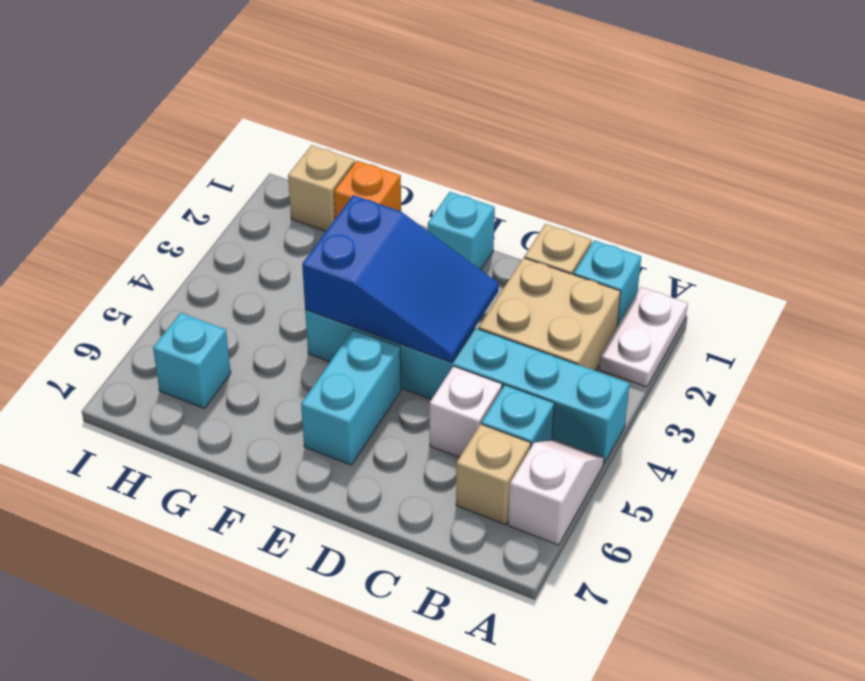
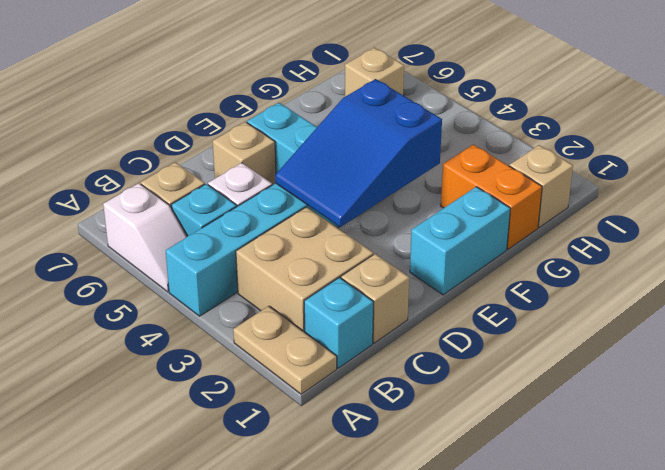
white plate A1:A2 level 1 -> tan plate A1:A2 level 1
none -> tan brick D6 level 1
cyan brick E1 level 1 -> cyan brick E1:F1 level 1
orange brick G1 level 1 -> orange brick G1:G2 level 1
cyan brick H6 level 1 -> tan brick H6 level 1

